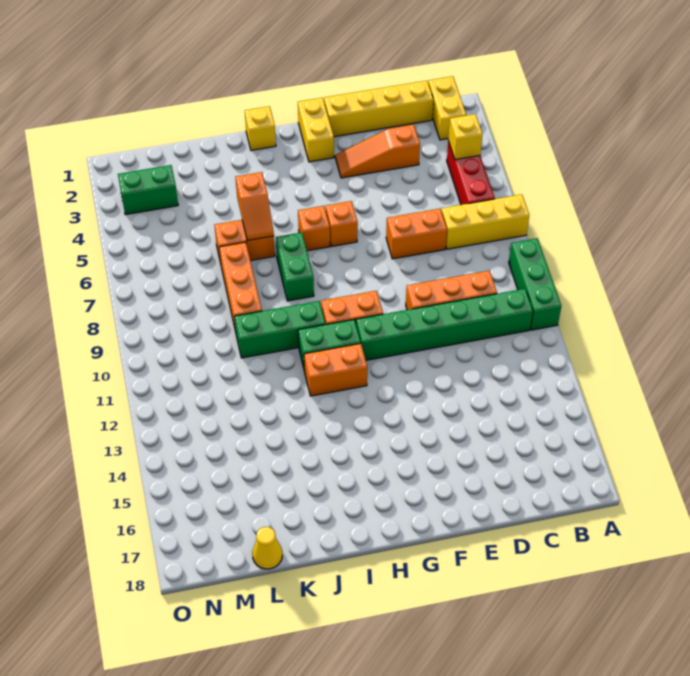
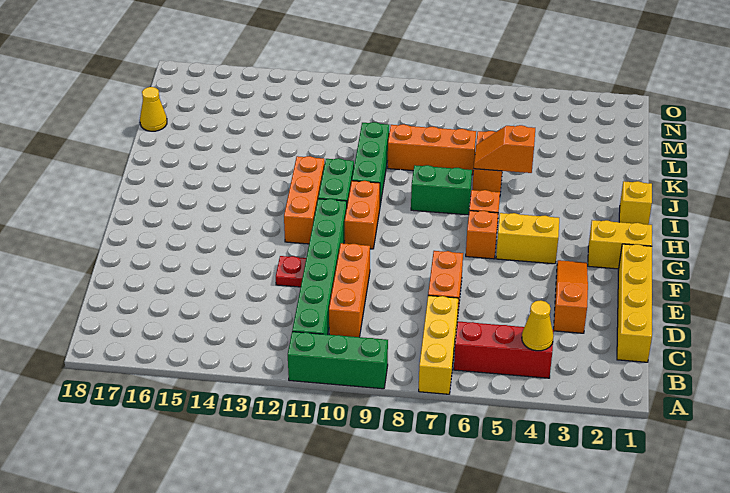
yellow brick B1:B2 level 1 -> yellow brick G4:G5 level 1
yellow brick B4 level 2 -> yellow cone B4 level 2
none -> red plate E12 level 1
orange brick H12:I12 level 1 -> orange brick G12:I12 level 1
green brick M3:N3 level 1 -> none

